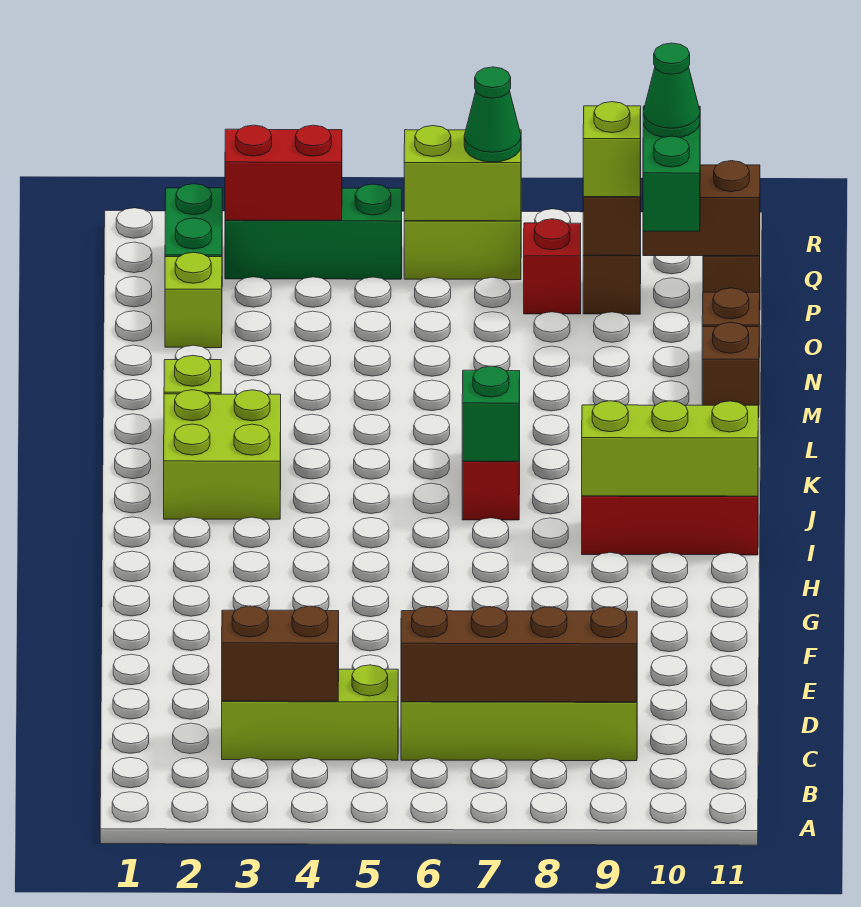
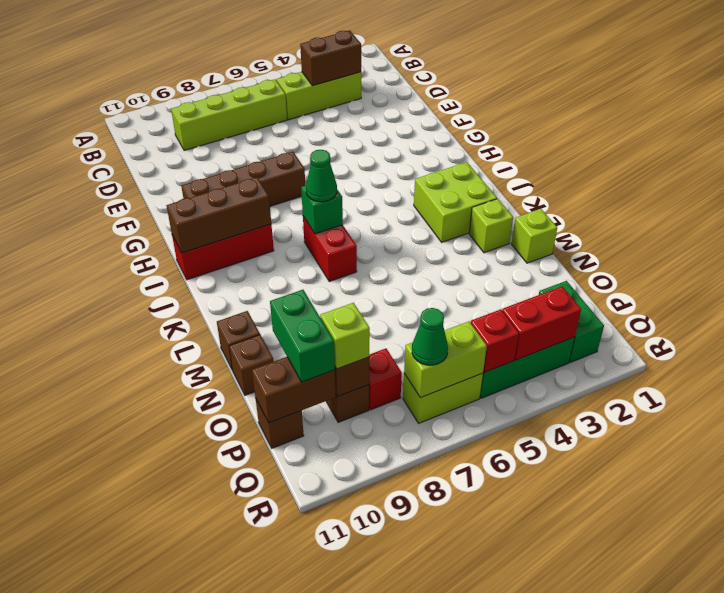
brown brick C6:C9 level 2 -> brown brick G7:G10 level 1
lime brick I9:I11 level 2 -> brown brick I9:I11 level 2
lime brick O2 level 1 -> lime brick M1 level 1
green cone P10 level 4 -> green cone J7 level 3
none -> red brick Q5 level 2

